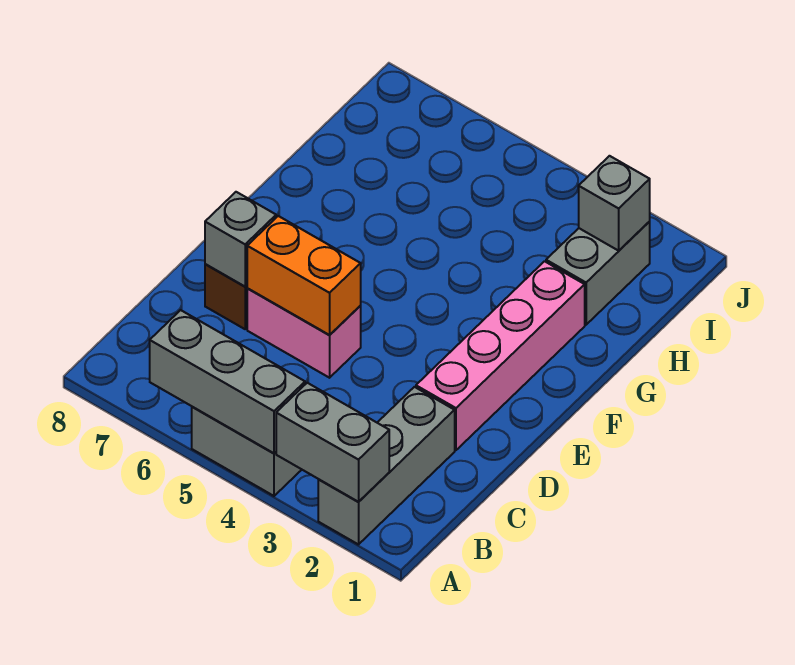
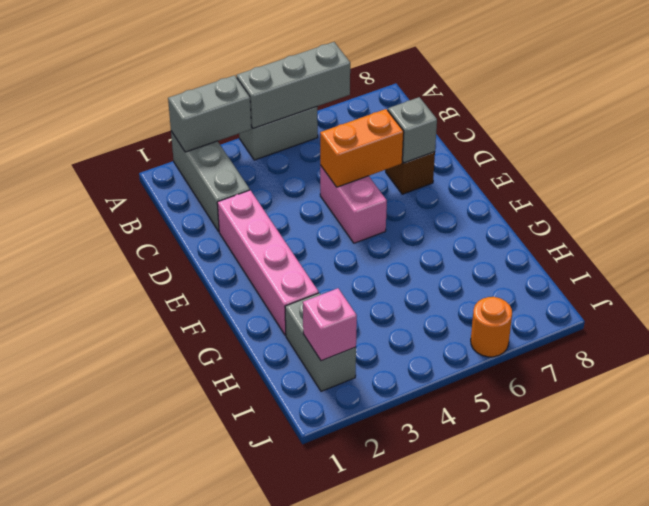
pink brick D5:D6 level 1 -> pink brick D5:E5 level 1
grey brick I2 level 2 -> pink brick I2 level 2
none -> orange round brick J6 level 1

